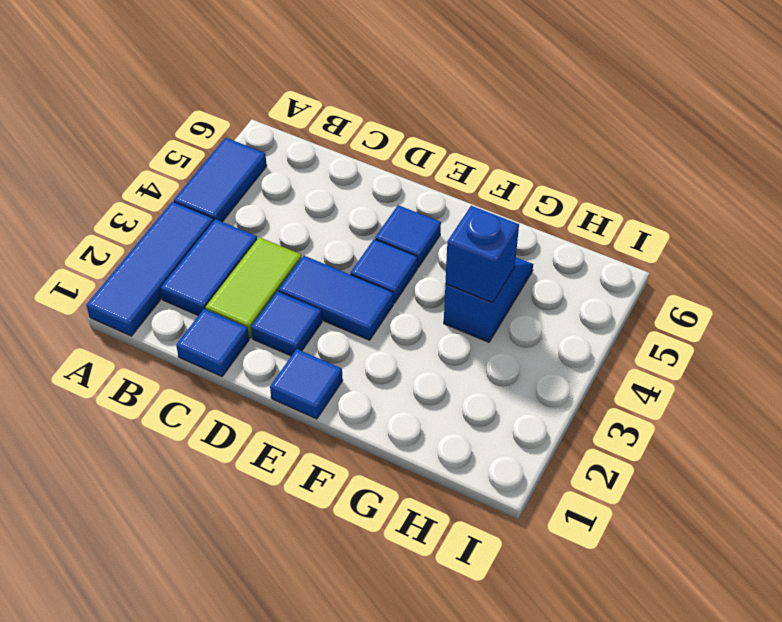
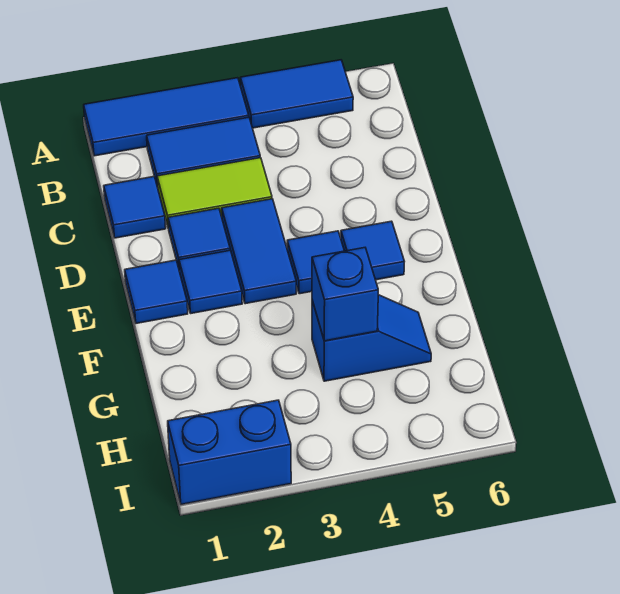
none -> blue tile E2 level 1
none -> blue brick I1:I2 level 1

